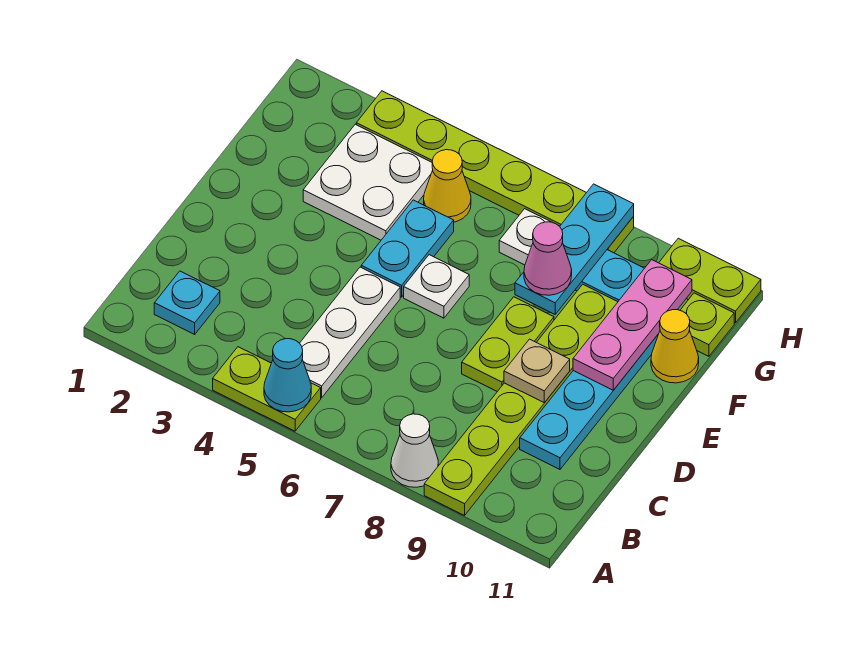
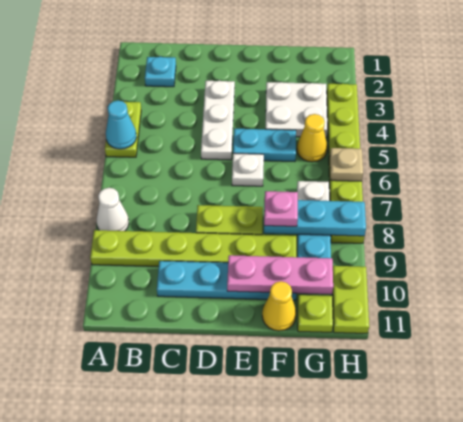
white plate B5:D5 level 1 -> white plate D3:D5 level 1
tan plate D9 level 2 -> tan plate H6 level 2
pink cone F8 level 3 -> pink plate F8 level 3

